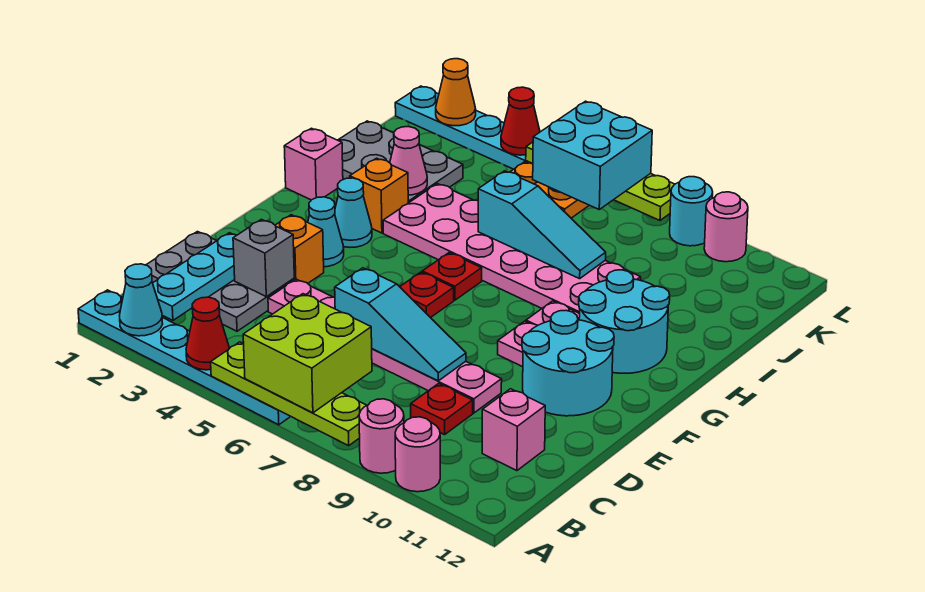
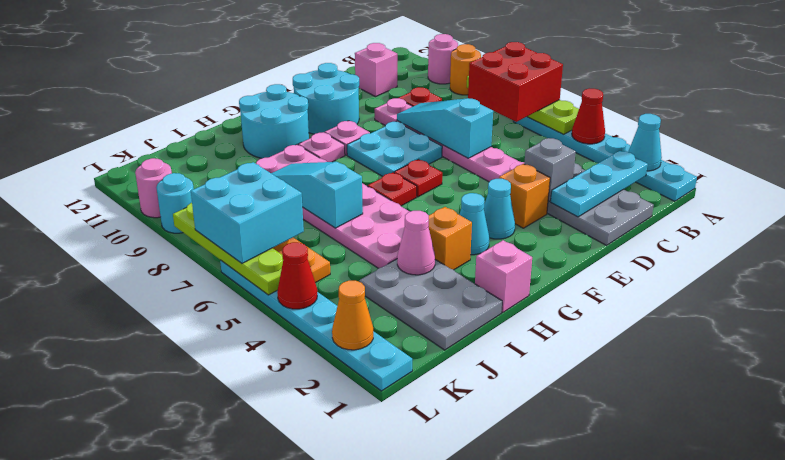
lime brick A6:B7 level 3 -> red brick A6:B7 level 3
pink round brick A9 level 1 -> orange round brick A9 level 1
none -> cyan plate E7:F8 level 1

